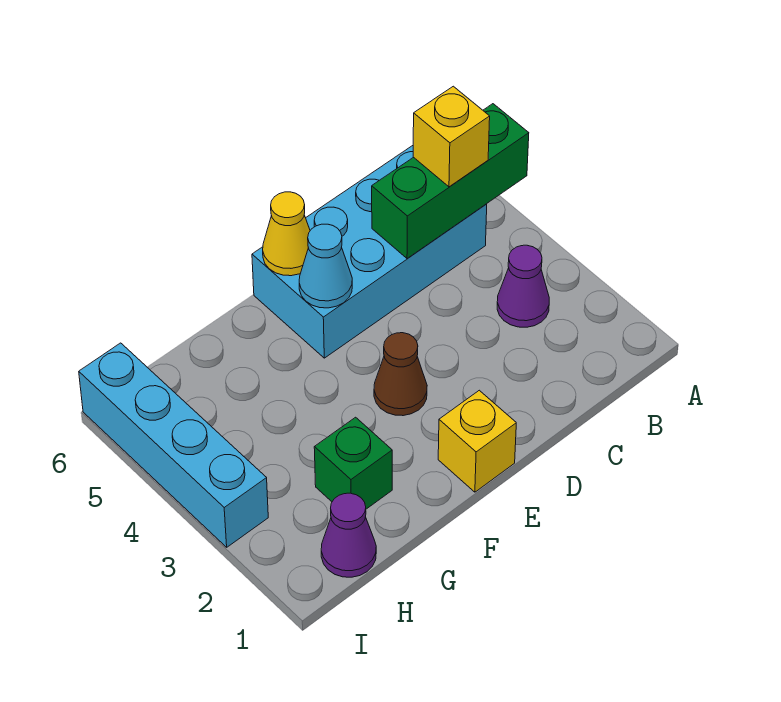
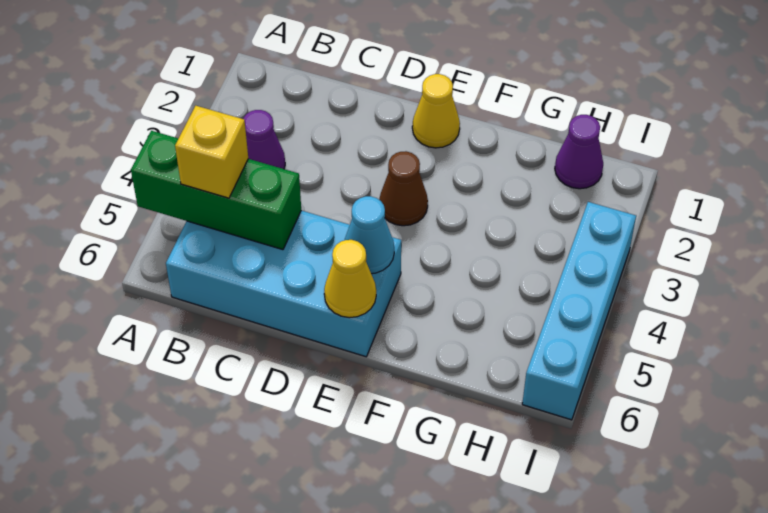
yellow brick E1 level 1 -> yellow cone E1 level 1
green brick G2 level 1 -> none

